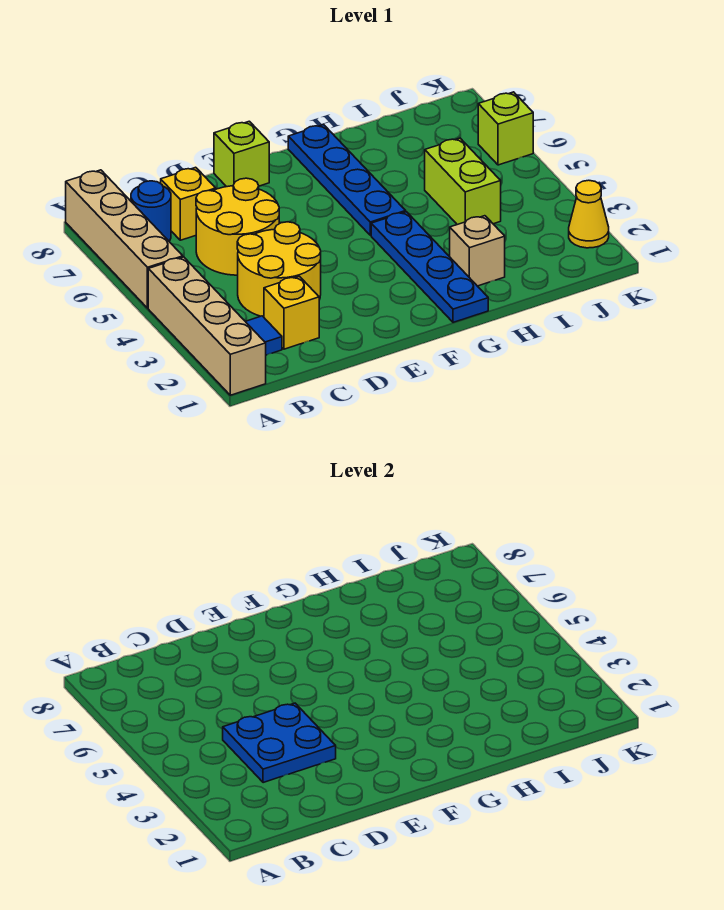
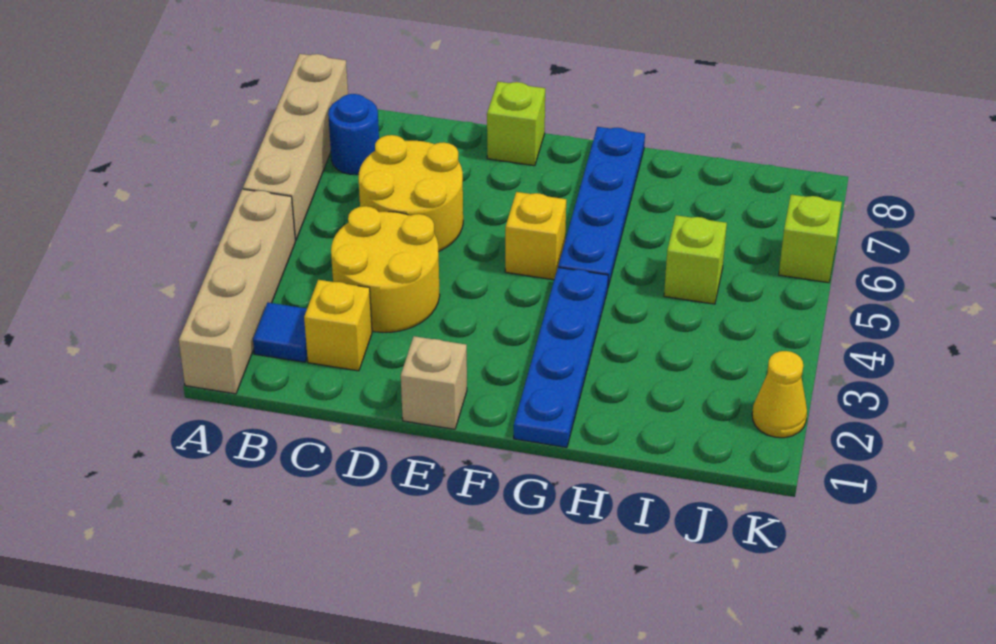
blue plate C3:D4 level 2 -> none
yellow brick C7 level 1 -> yellow brick F5 level 1
tan brick H2 level 1 -> tan brick E1 level 1
lime brick I4:I5 level 1 -> lime brick I5 level 1

